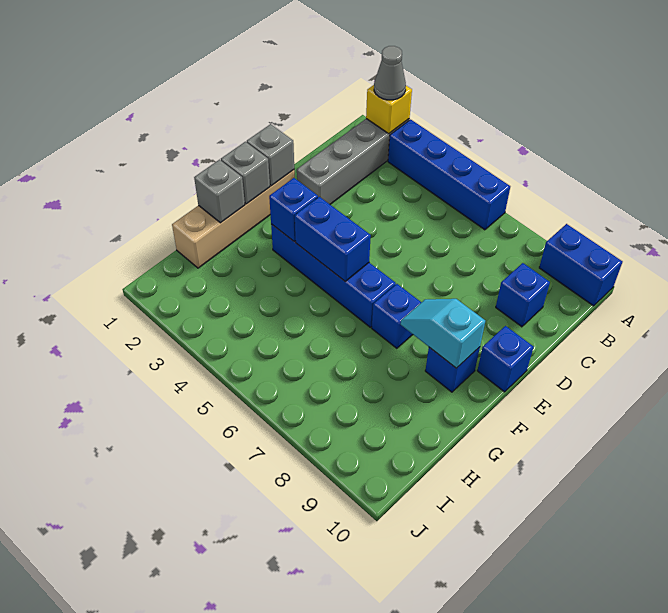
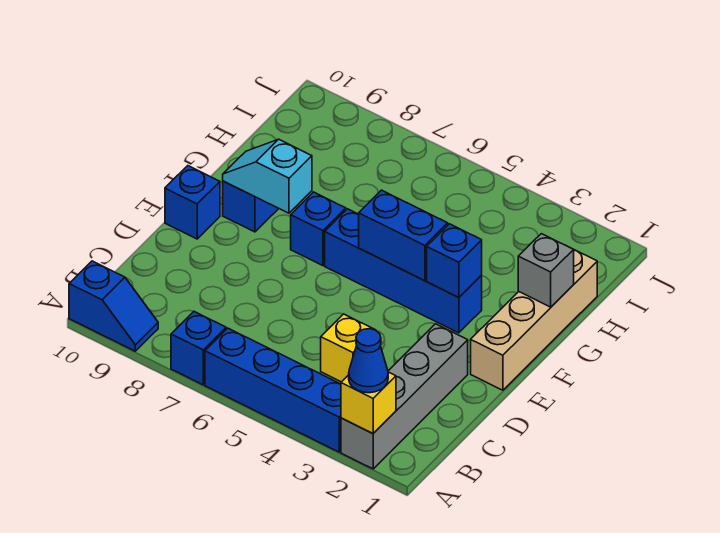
grey cone A2 level 3 -> blue cone A2 level 3
blue brick A9:A10 level 1 -> blue slope A9:A10 level 1 top 10
none -> yellow brick C4 level 1
blue brick C9 level 1 -> blue brick A7 level 1
grey brick E1 level 2 -> none
grey brick F1 level 2 -> none
cyan slope F8:F9 level 2 top 9 -> cyan slope F8:F9 level 2 top 8

